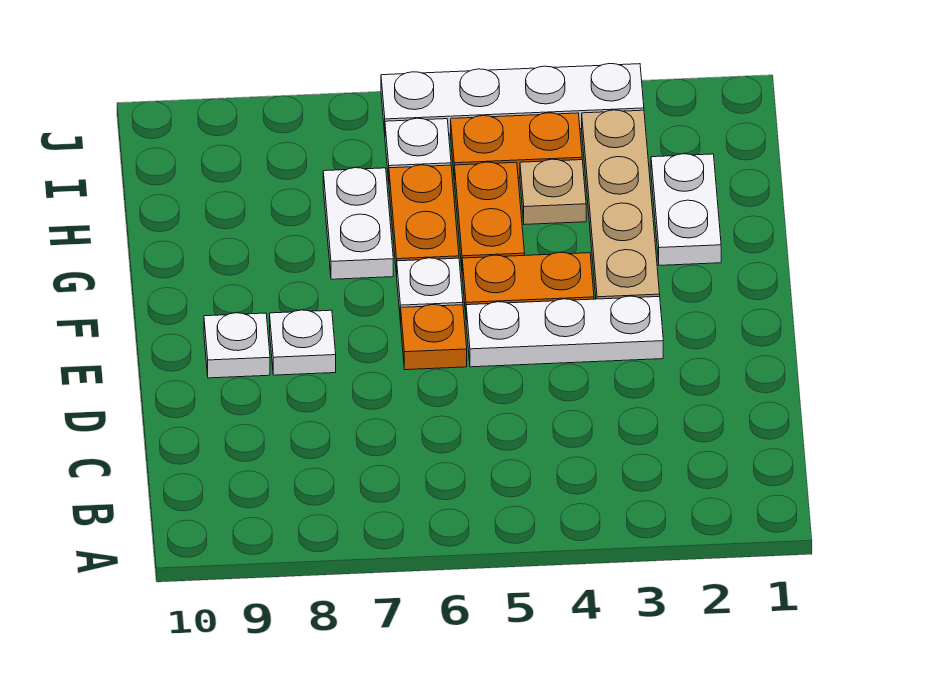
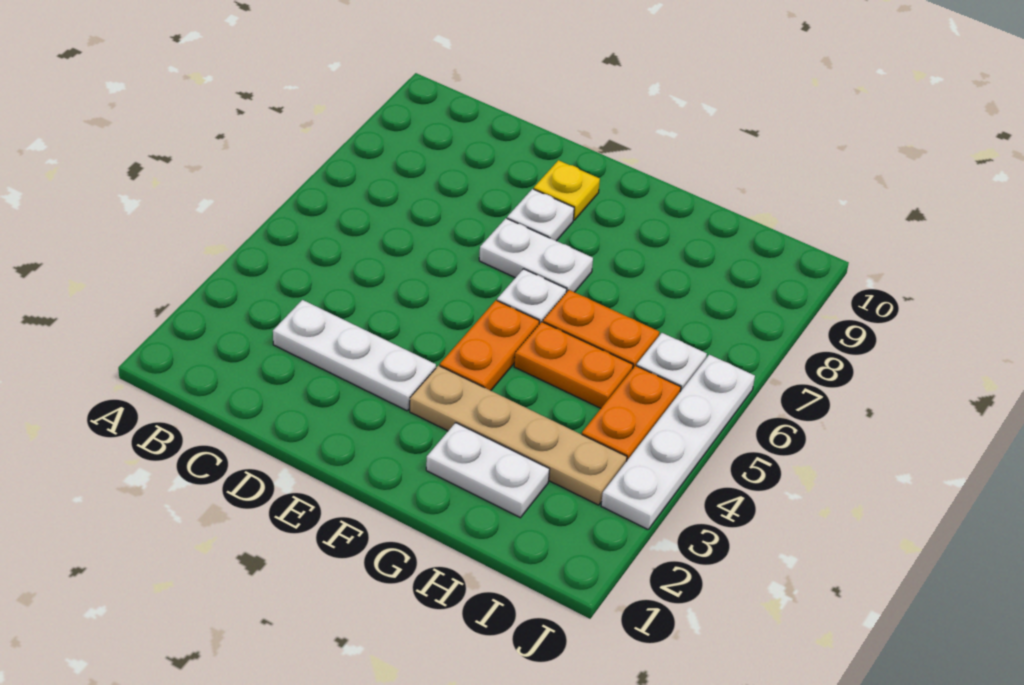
white plate E3:E5 level 1 -> white plate C3:E3 level 1
orange plate E6 level 1 -> none
white plate E9 level 1 -> yellow plate E9 level 1
white plate G7:H7 level 1 -> white plate E7:F7 level 1
tan plate H4 level 1 -> none

